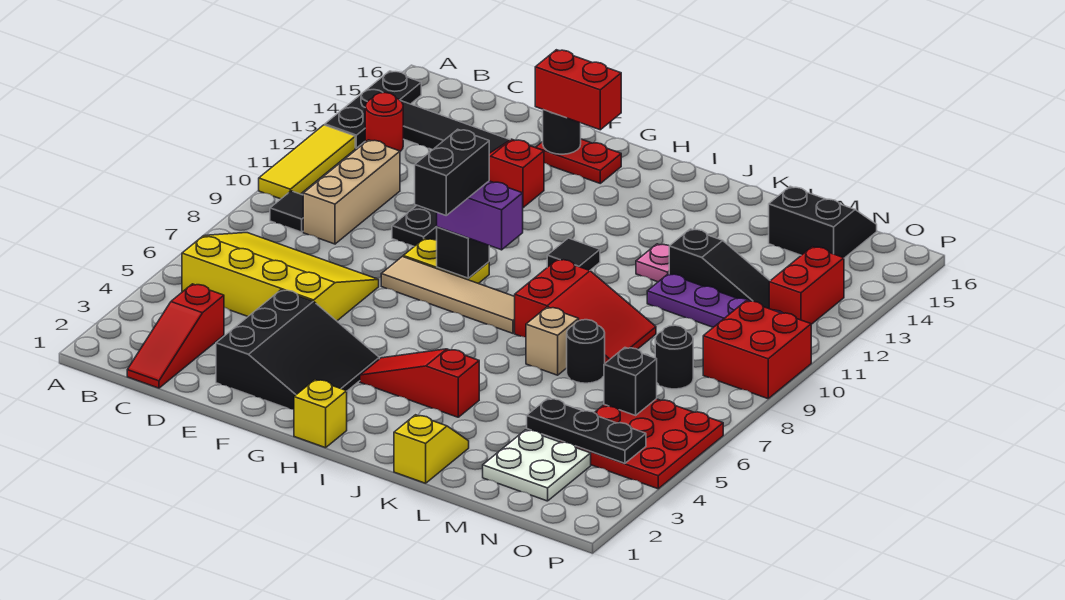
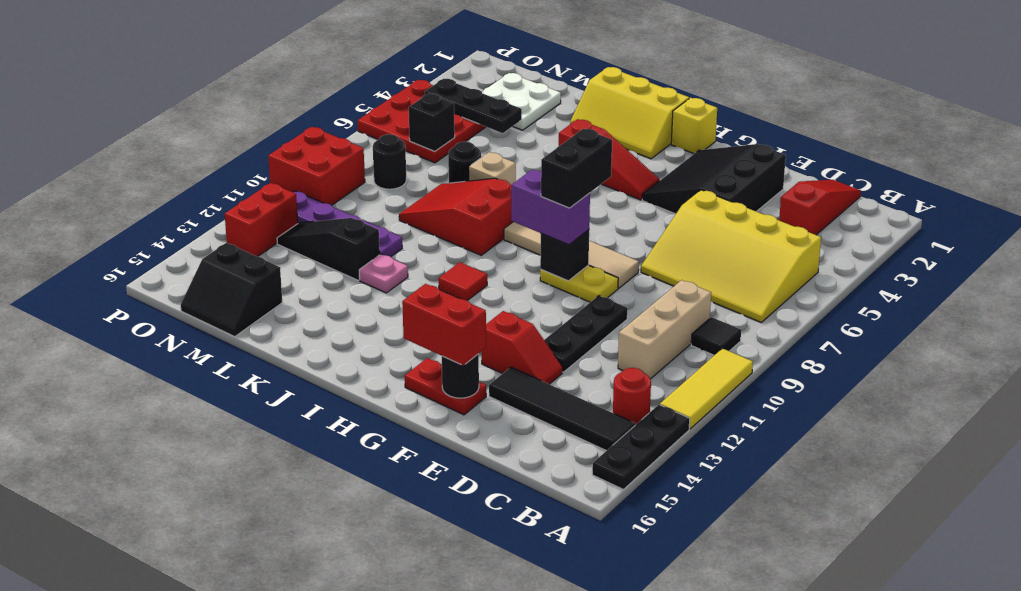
black tile I11 level 1 -> red tile I11 level 1
yellow slope K1:K2 level 1 top 1 -> yellow slope I1:K2 level 1 top 1

